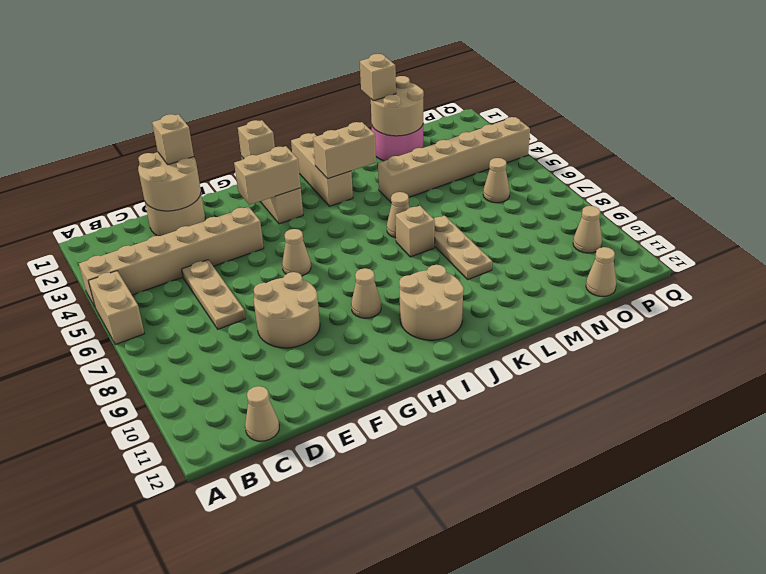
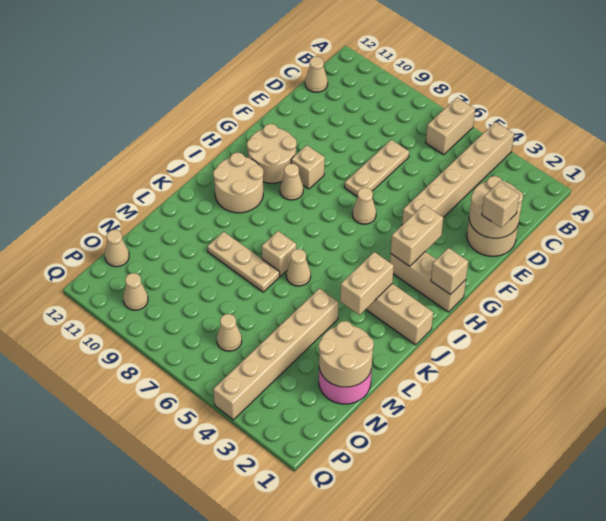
tan brick A5:A6 level 1 -> tan brick A6:B6 level 1
tan plate D5:D7 level 1 -> tan plate D7:F7 level 1
tan round brick E8:F9 level 1 -> tan round brick G10:H11 level 1
tan brick M1 level 3 -> tan brick G9 level 1

